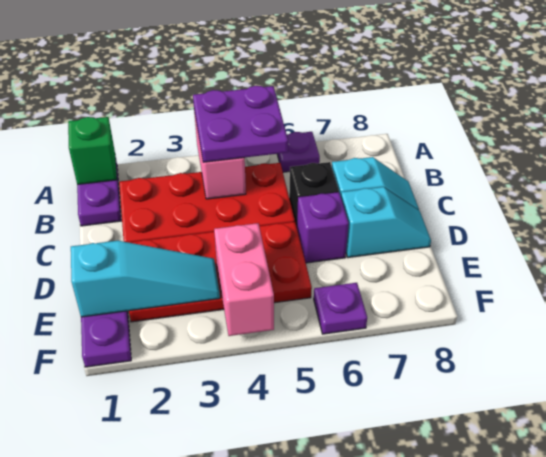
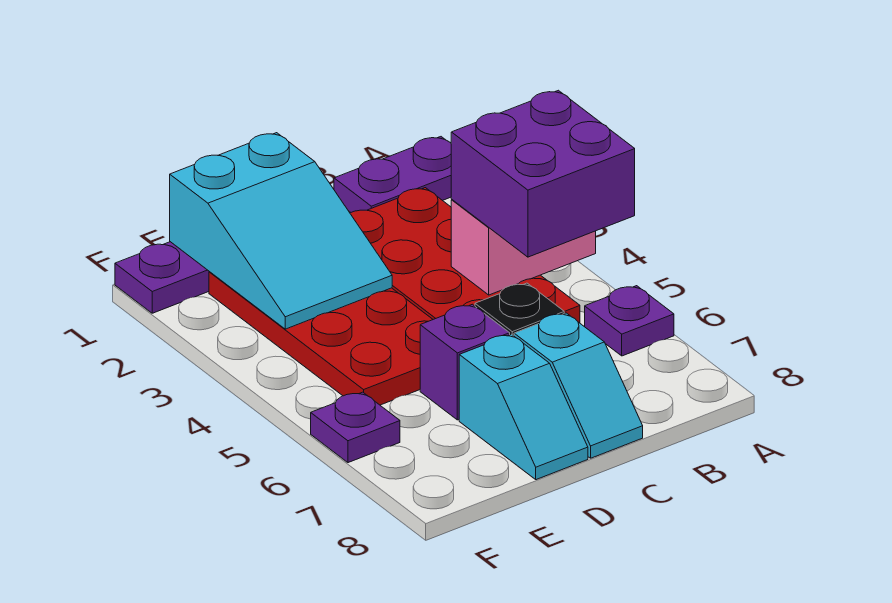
green brick A1 level 2 -> none
purple plate A4:B5 level 3 -> purple brick A4:B5 level 3
cyan slope E1:E3 level 2 top 1 -> cyan slope D1:E3 level 2 top 1
pink brick E4:F4 level 2 -> none

